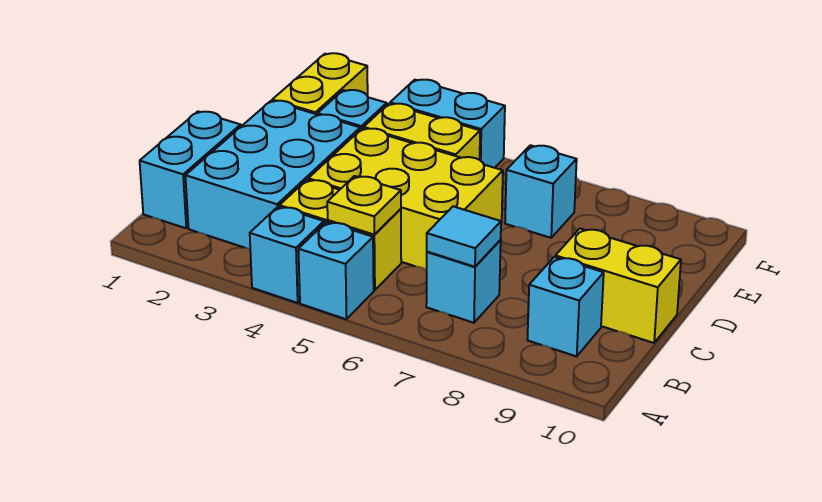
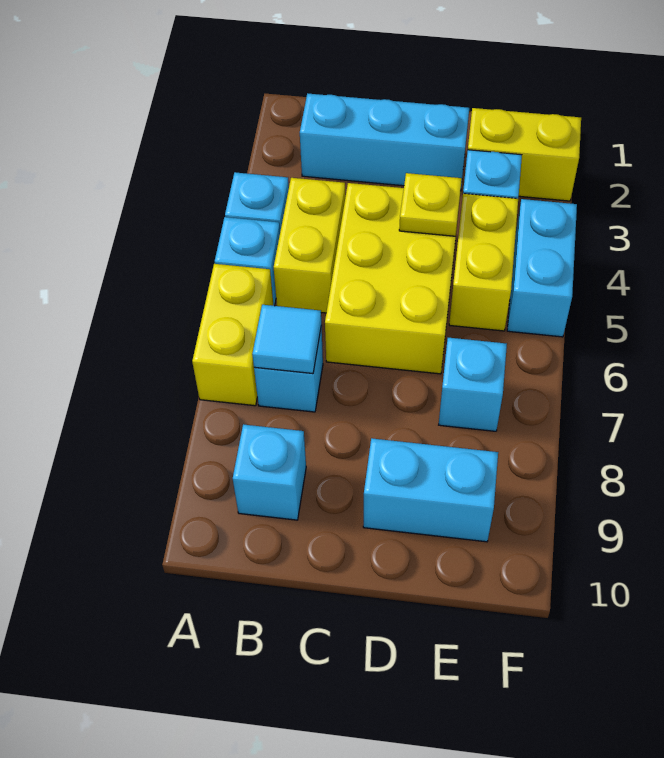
cyan brick B1:C1 level 1 -> cyan brick D9:E9 level 1
cyan brick B2:D3 level 1 -> cyan brick B2:D2 level 1
yellow plate B5 level 2 -> yellow plate D4 level 2
yellow brick C9:C10 level 1 -> yellow brick A6:A7 level 1

